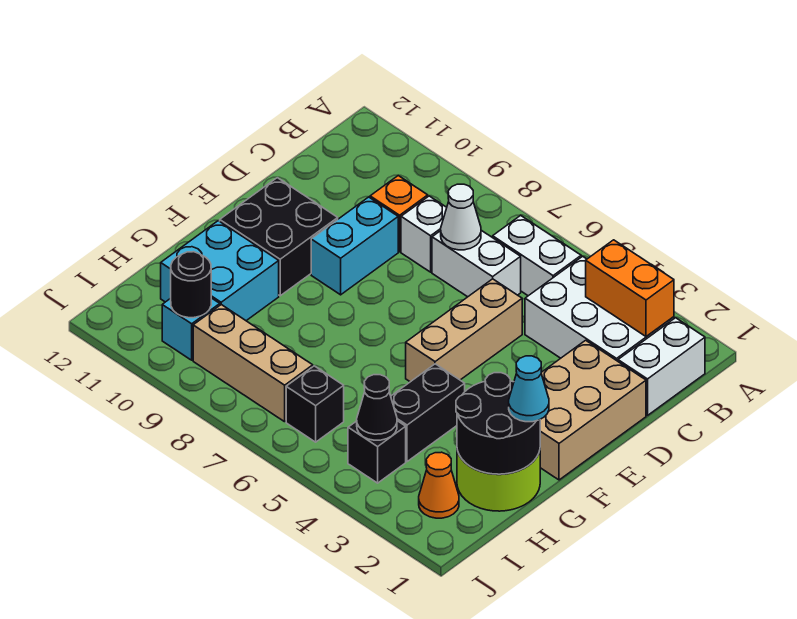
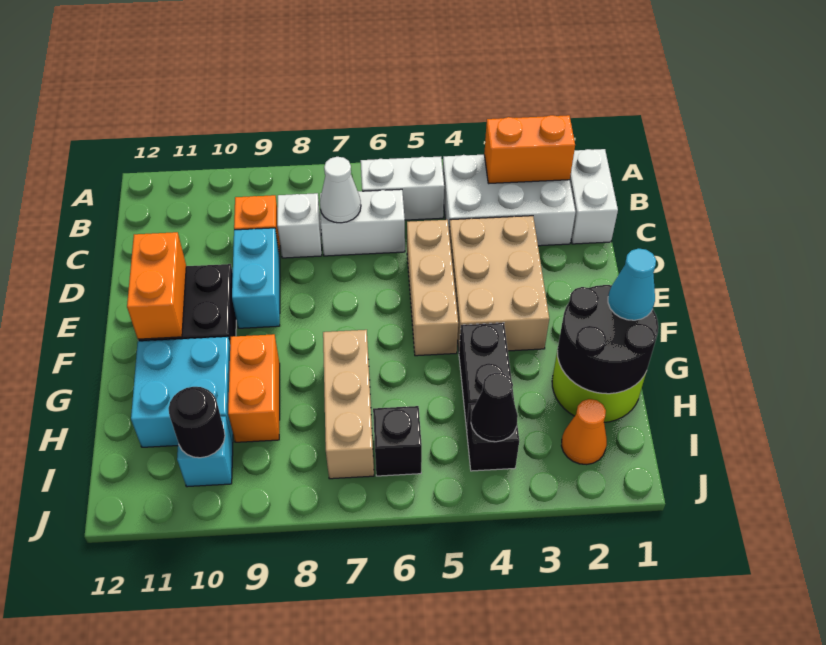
tan brick D1:F2 level 1 -> tan brick D3:F4 level 1
none -> orange brick E11:F11 level 2
none -> orange brick G9:H9 level 1
tan brick I7:I9 level 1 -> tan brick G7:I7 level 1

